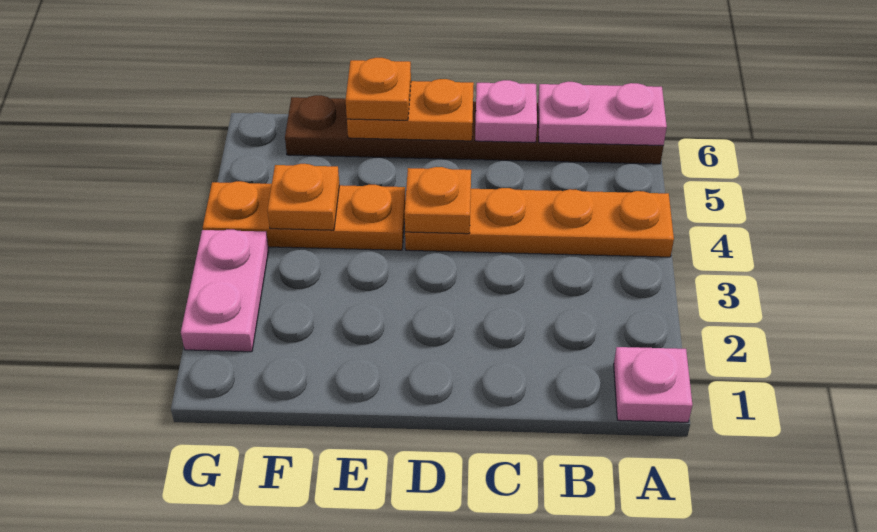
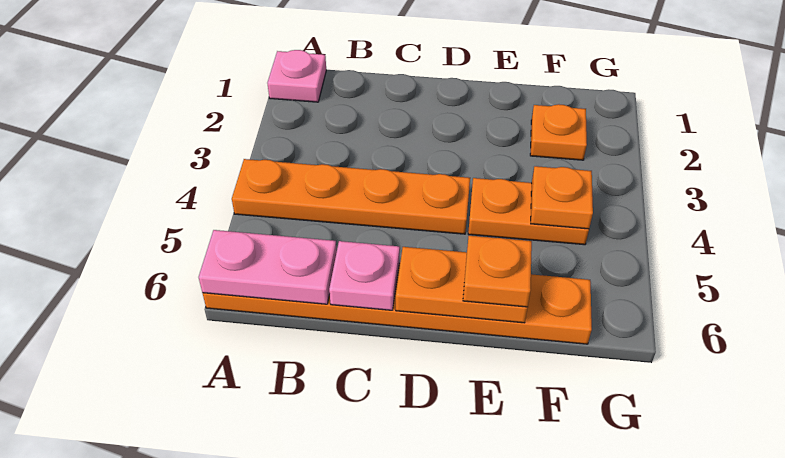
brown plate A6:F6 level 1 -> orange plate A6:F6 level 1
orange plate D4 level 2 -> orange plate F2 level 1
orange plate E4:G4 level 1 -> orange plate E4:F4 level 1
pink plate G2:G3 level 1 -> none

